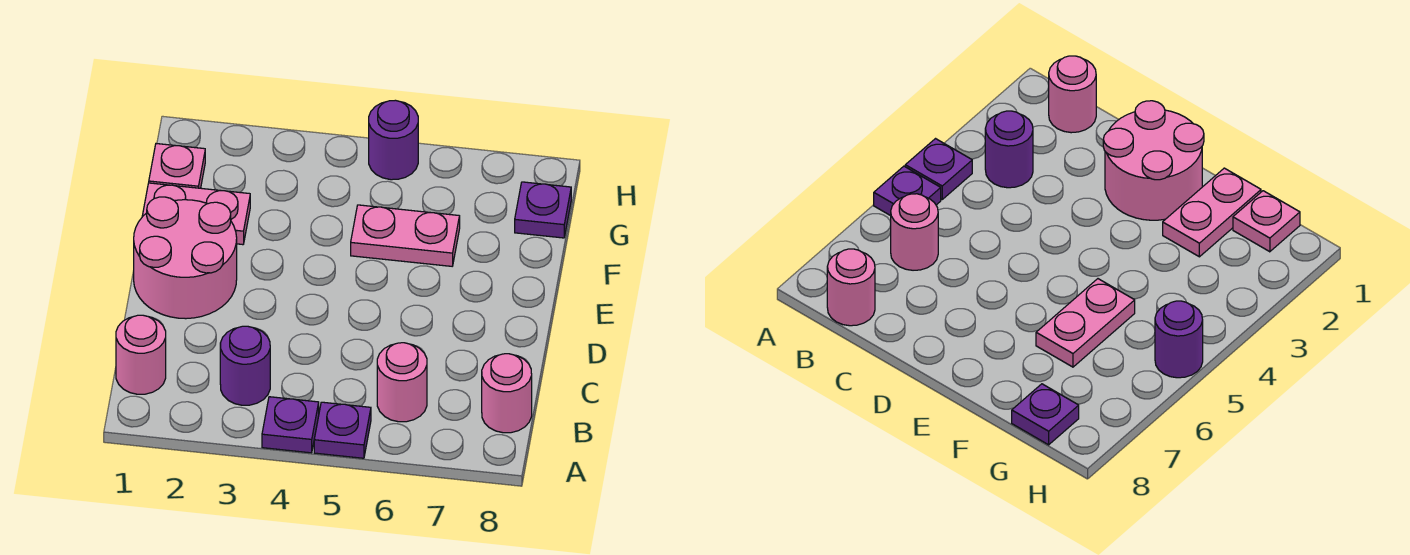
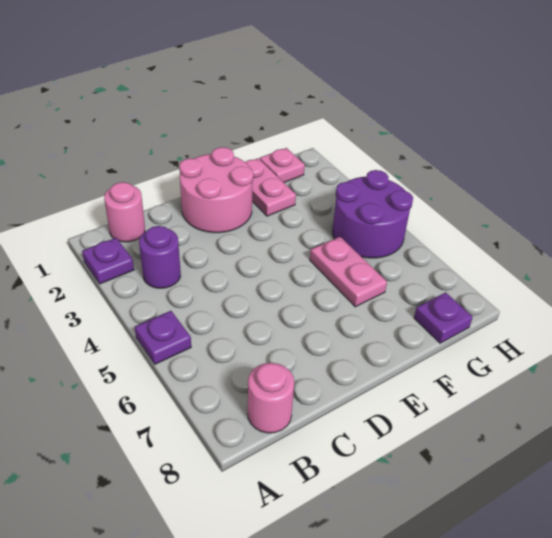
purple plate A4 level 1 -> purple plate A2 level 1
pink round brick B6 level 1 -> none
purple round brick H5 level 1 -> purple round brick G4:H5 level 1

